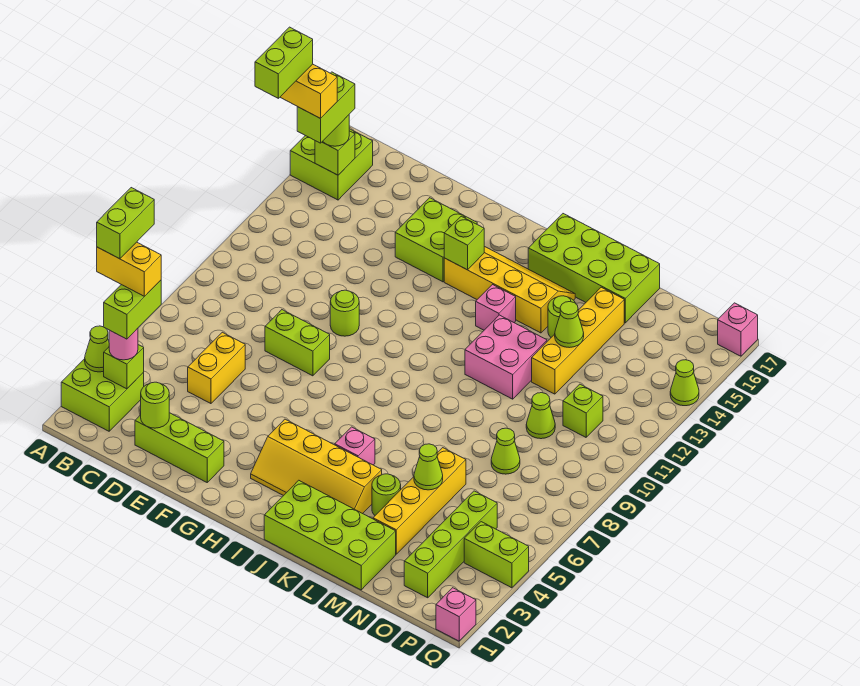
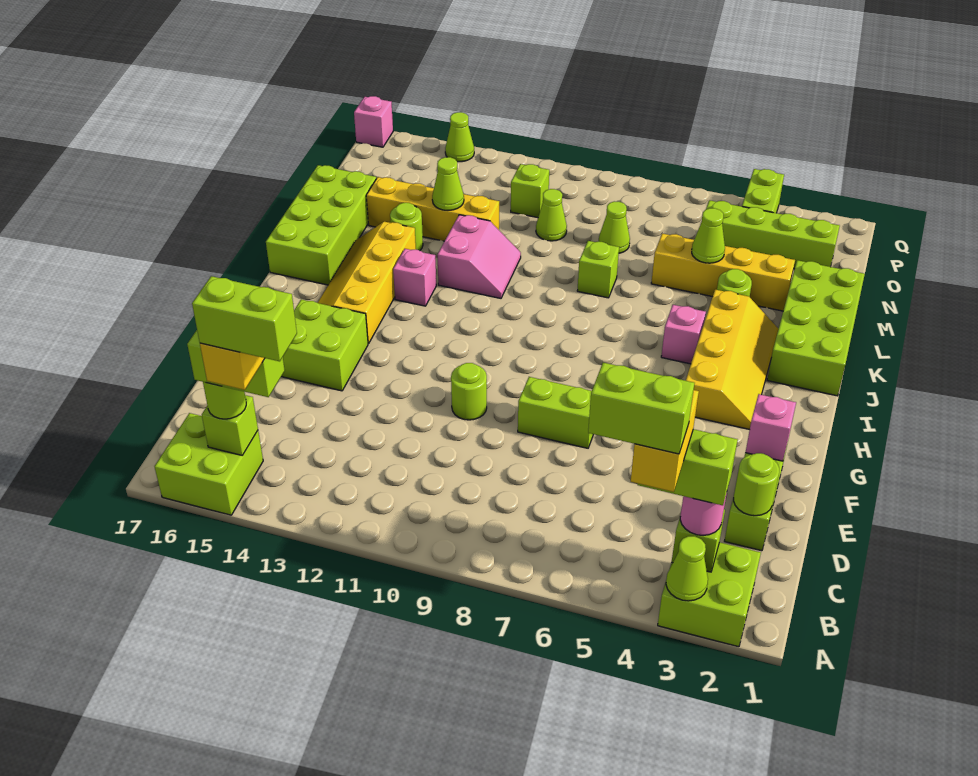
yellow brick D5:D6 level 1 -> none
lime brick E8:F8 level 1 -> lime brick F7:F8 level 1
lime brick H14 level 2 -> lime brick L8 level 1
pink brick K11:L12 level 1 -> pink slope K11:L12 level 1 top 12
pink brick Q1 level 1 -> pink brick F2 level 2

